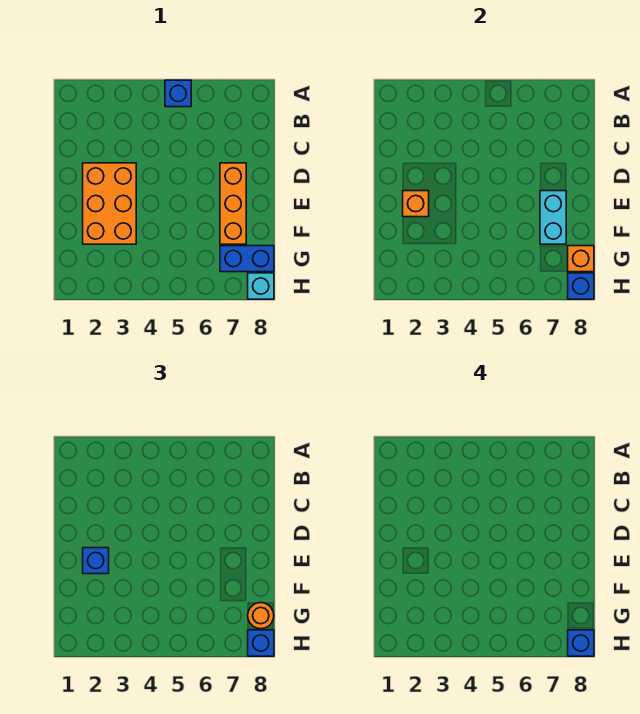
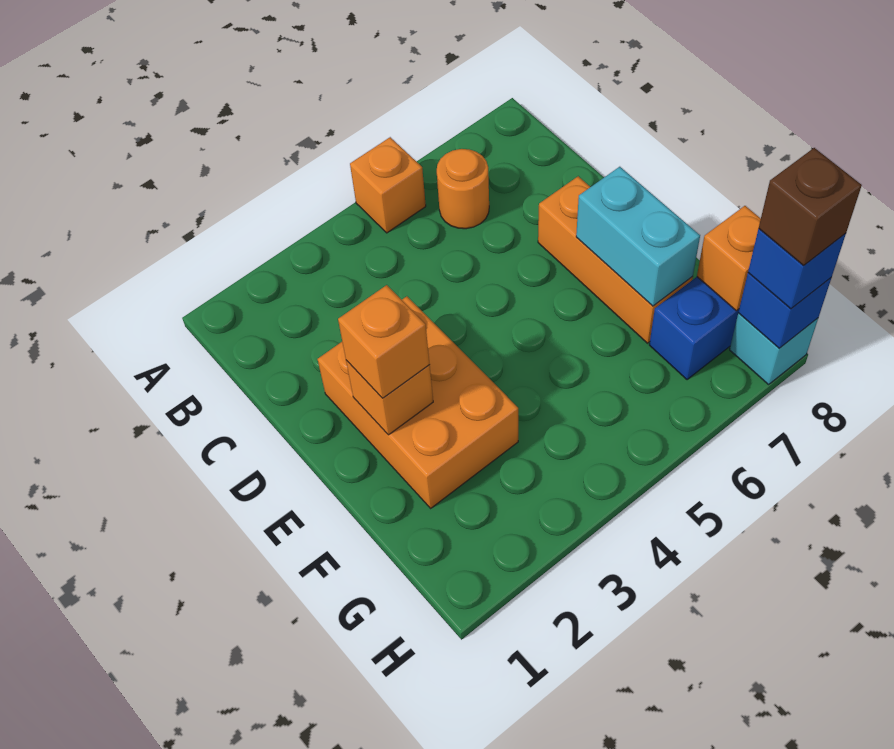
blue brick A5 level 1 -> orange brick A5 level 1
blue brick E2 level 3 -> orange brick E2 level 3
orange round brick G8 level 3 -> orange round brick B6 level 1
blue brick H8 level 4 -> brown brick H8 level 4

